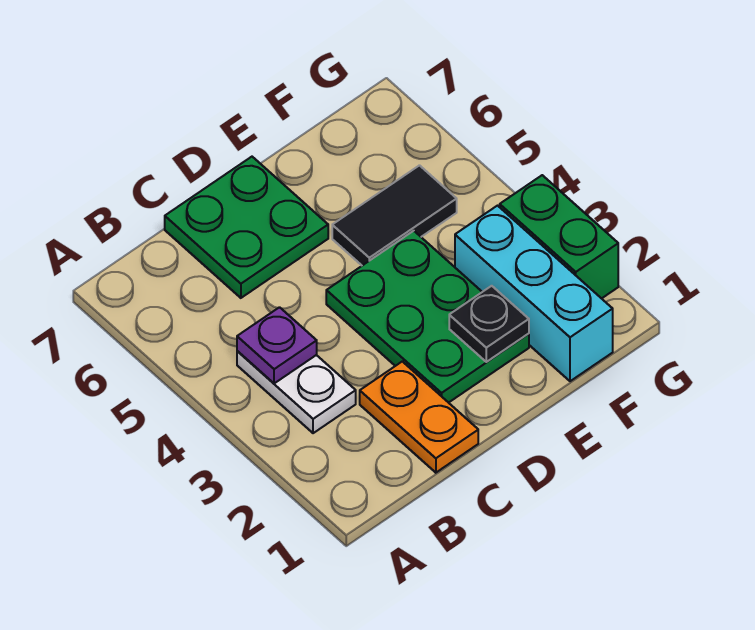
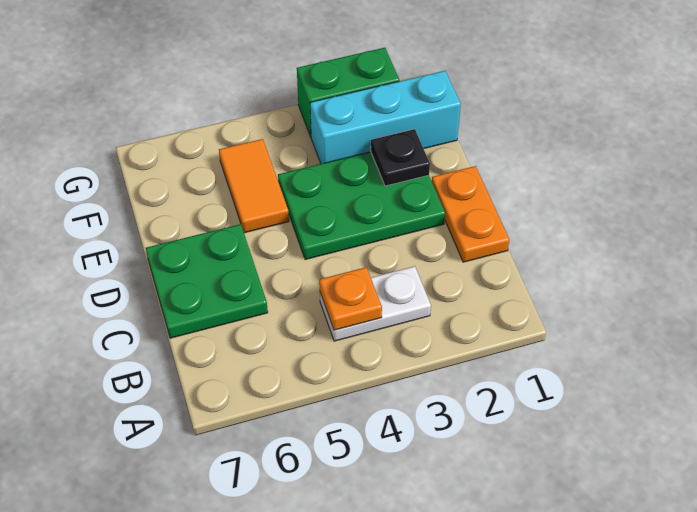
purple plate B4 level 2 -> orange plate B4 level 2
orange plate C1:C2 level 1 -> orange plate C1:D1 level 1
black tile E5:F5 level 1 -> orange tile E5:F5 level 1

